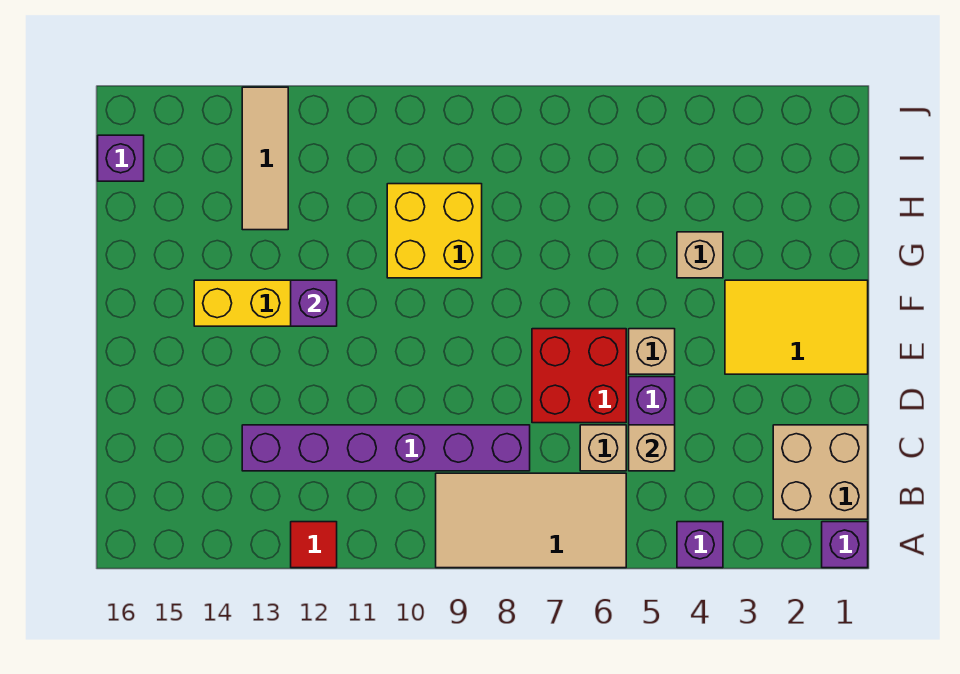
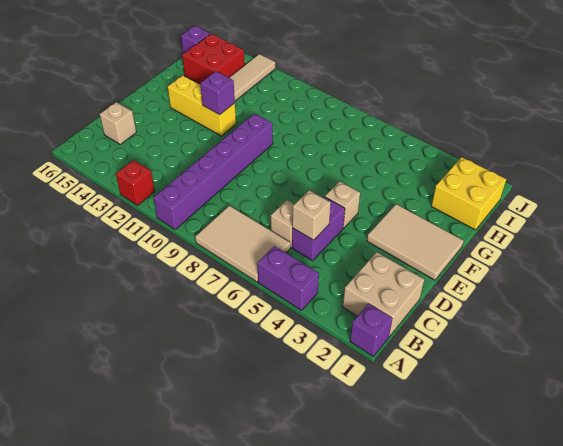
purple brick A4 level 1 -> purple brick A4:A5 level 1
tan tile A6:B9 level 1 -> tan tile A6:B8 level 1
red tile A12 level 1 -> red brick A12 level 1
purple brick C8:C13 level 1 -> purple brick A10:F10 level 1
red brick D6:E7 level 1 -> red brick H14:I15 level 1
yellow tile E1:F3 level 1 -> tan tile E1:F3 level 1
tan brick G4 level 1 -> tan brick C15 level 1
yellow brick G9:H10 level 1 -> yellow brick H1:I2 level 1

